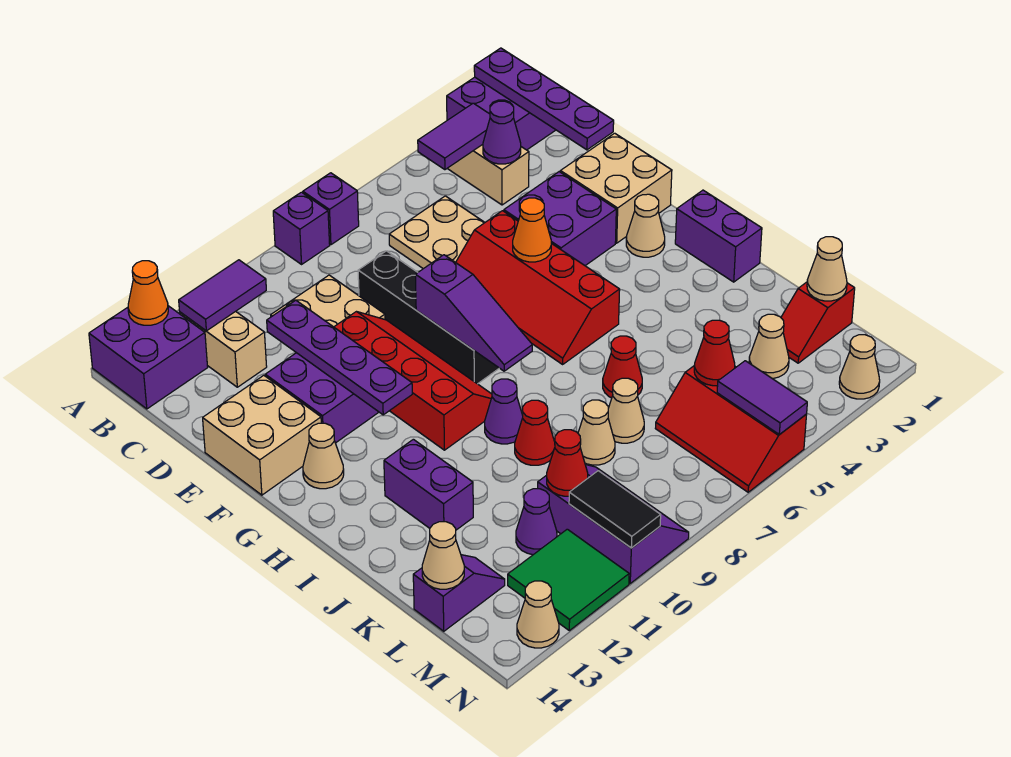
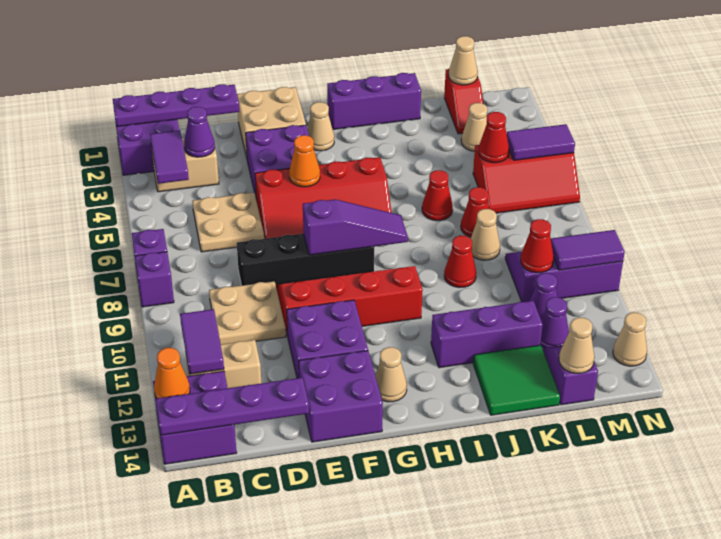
purple plate D11:G11 level 2 -> purple plate A14:D14 level 2
tan brick E13:F14 level 1 -> purple brick E13:F14 level 1
purple brick H1:I1 level 1 -> purple brick H1:J1 level 1
purple cone I9 level 1 -> purple cone L12 level 1
purple brick I12:J12 level 1 -> purple brick I12:K12 level 1
tan cone K7 level 1 -> red cone K7 level 1
black tile M10:N10 level 2 -> purple tile M10:N10 level 2
green tile M11:N12 level 1 -> green tile J13:K14 level 1
tan cone N2 level 1 -> none

